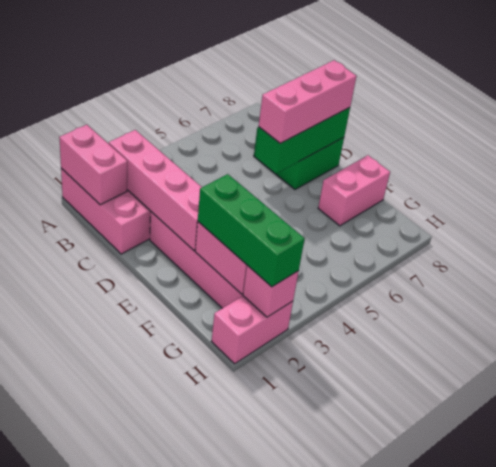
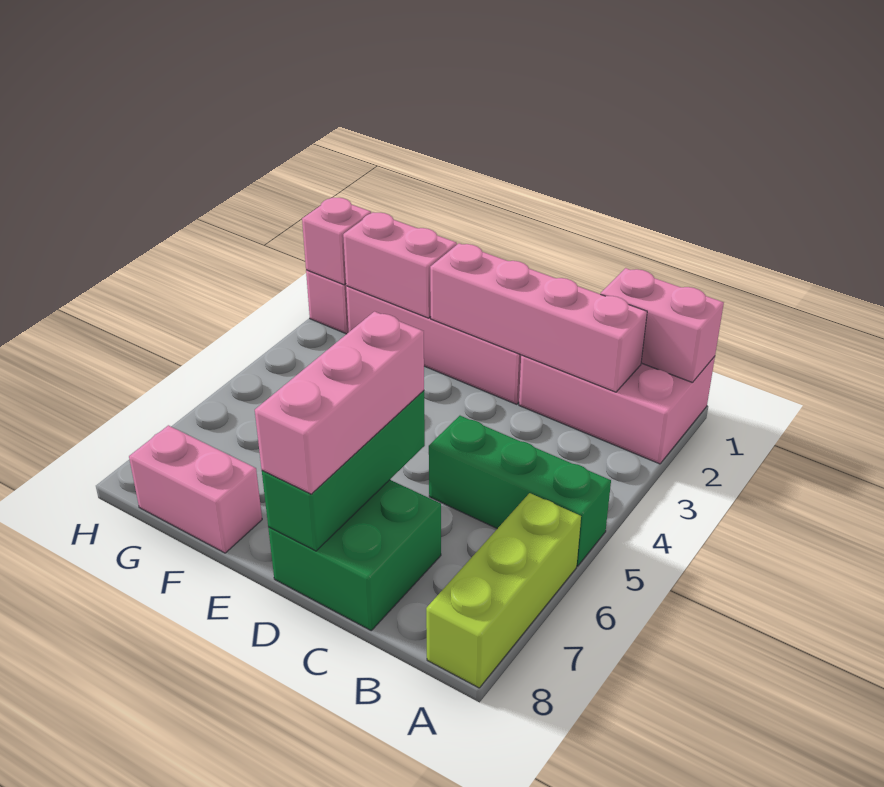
none -> lime brick A6:A8 level 1
green brick F2:H2 level 3 -> green brick A5:C5 level 1
pink brick F7:F8 level 1 -> pink brick F8:G8 level 1

